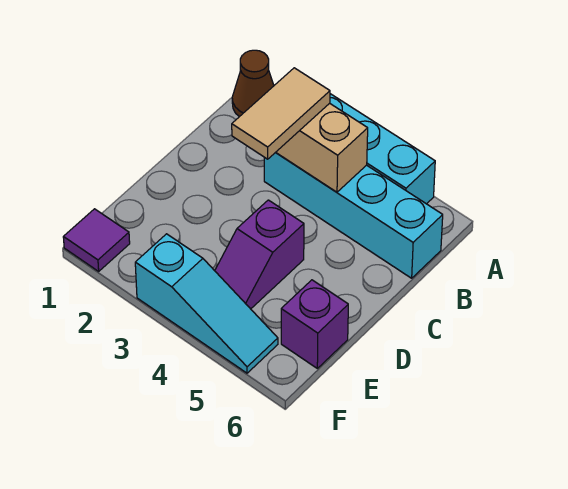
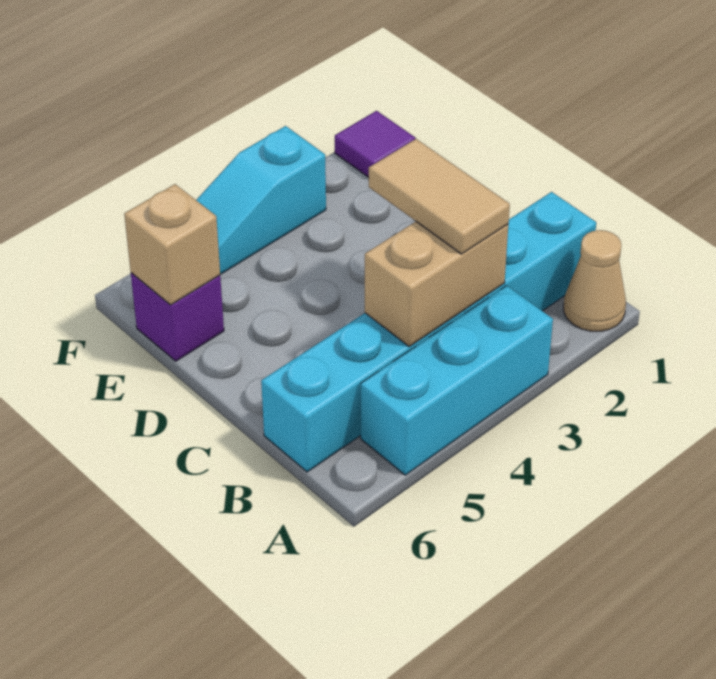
brown cone A1 level 1 -> tan cone A1 level 1
cyan brick B3:B6 level 1 -> cyan brick B1:B6 level 1
purple slope D4:E4 level 1 top D -> none
none -> tan brick E6 level 2

